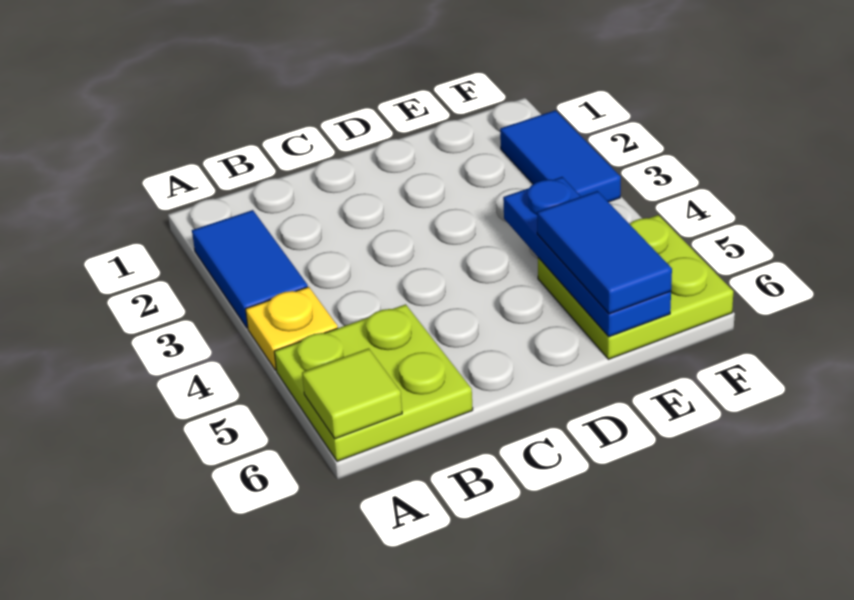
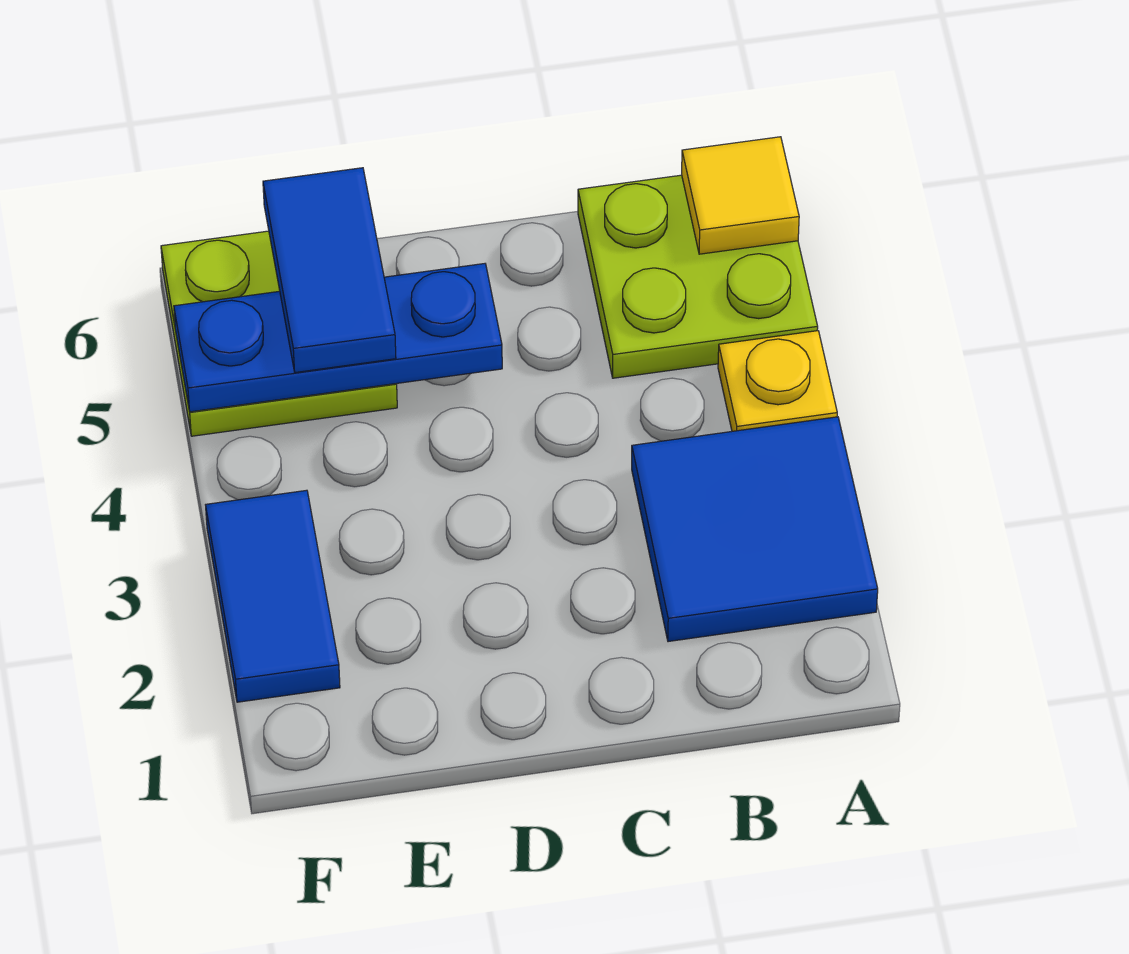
blue tile A2:A3 level 1 -> blue tile A2:B3 level 1
lime tile A6 level 2 -> yellow tile A6 level 2
blue plate E4:E6 level 2 -> blue plate D5:F5 level 2

